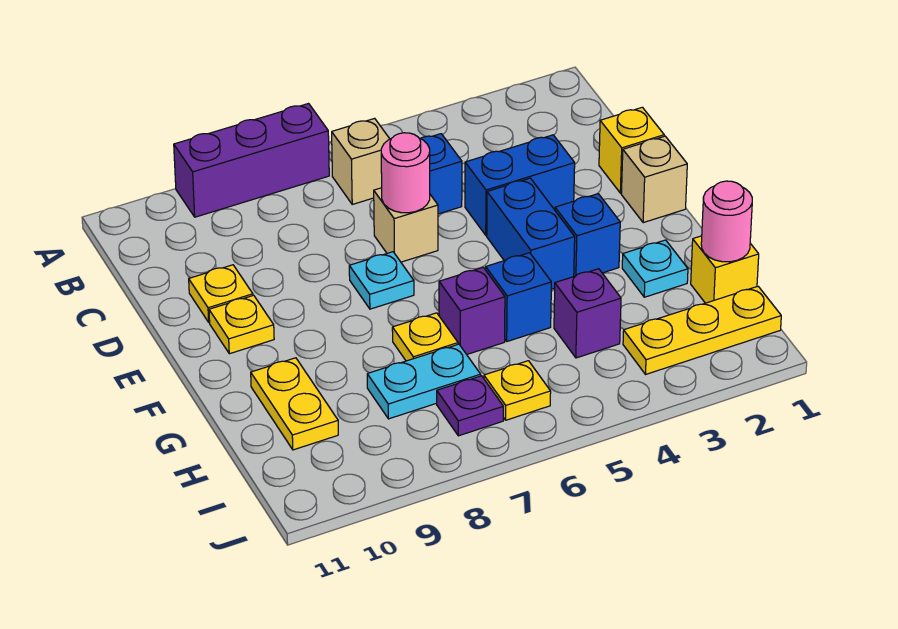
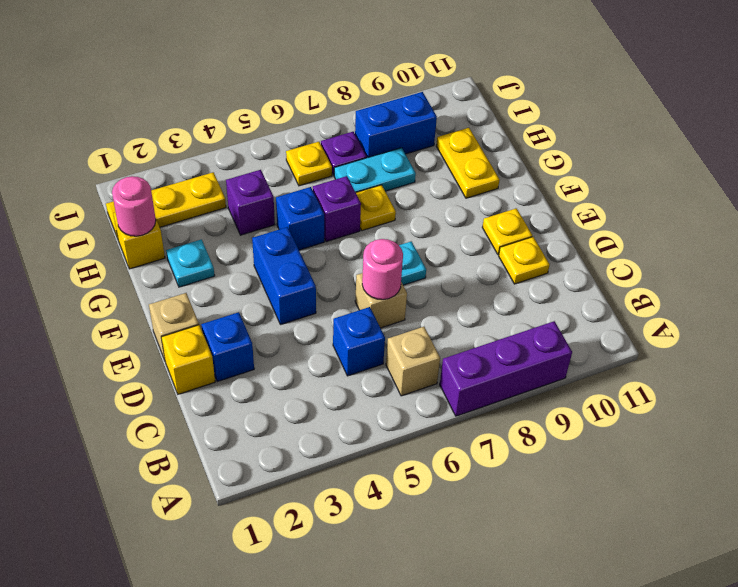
blue brick D3:D4 level 1 -> blue brick I8:I9 level 1
blue brick F3 level 1 -> blue brick D2 level 1

